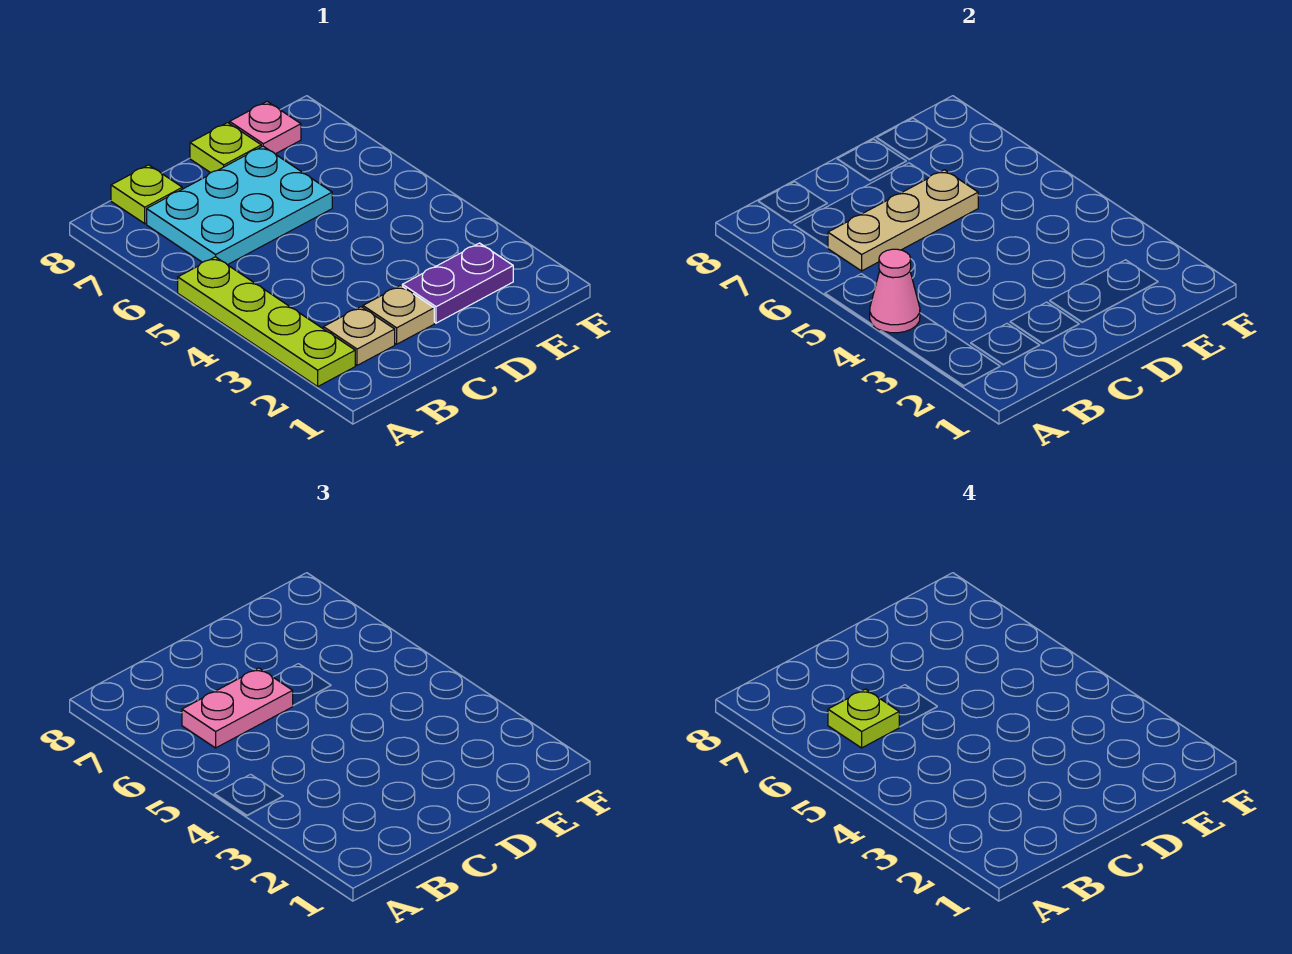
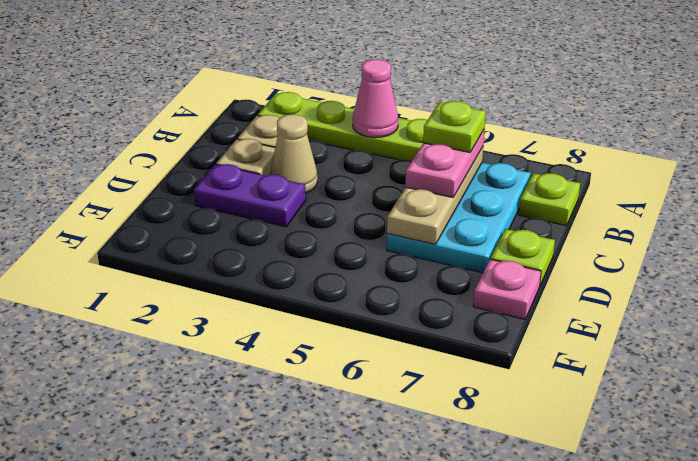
none -> tan cone C3 level 1
purple plate D2:E2 level 1 -> purple plate D2:D3 level 1

